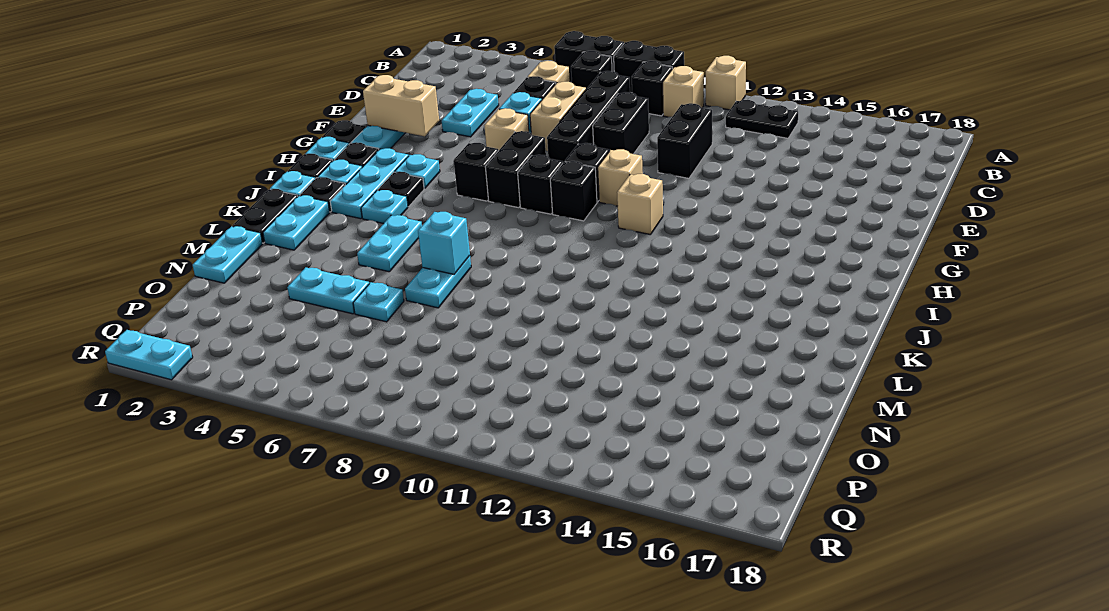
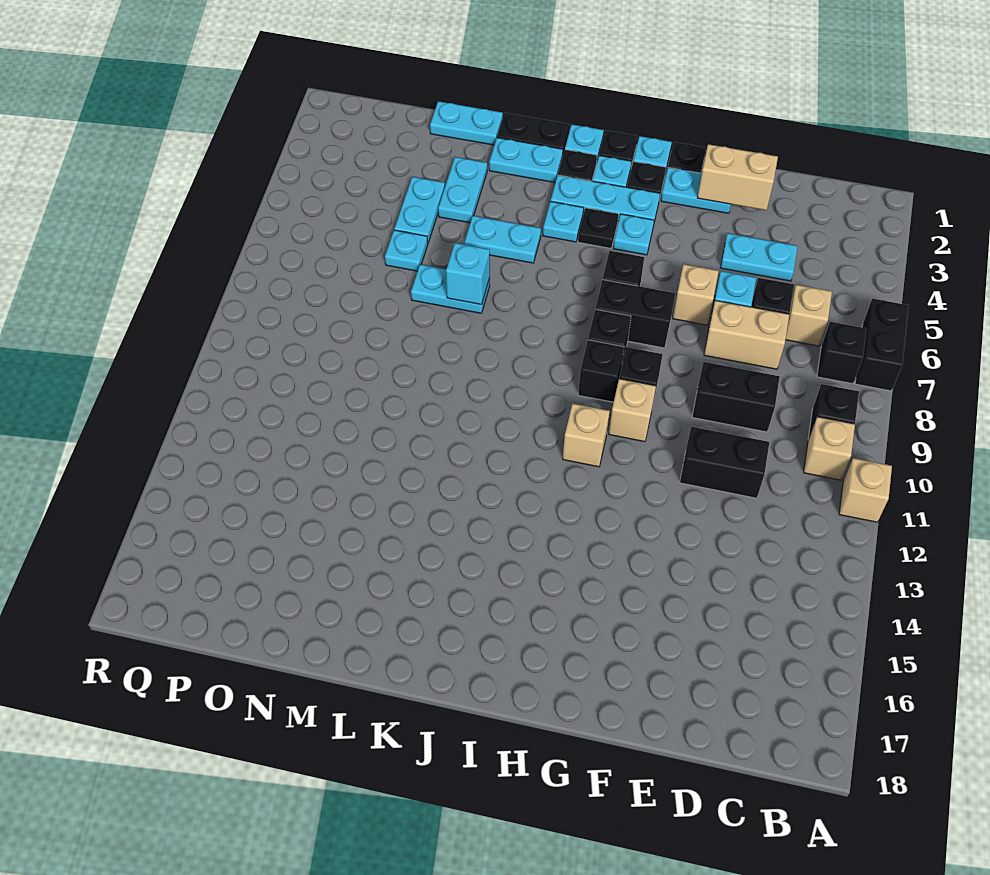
black brick A8:A9 level 1 -> none
black plate B12:B13 level 1 -> none
black brick C8:F8 level 1 -> none
tan brick F2:F3 level 2 -> tan brick E2:F2 level 2
cyan plate R1:R2 level 1 -> cyan plate M3:M4 level 1

